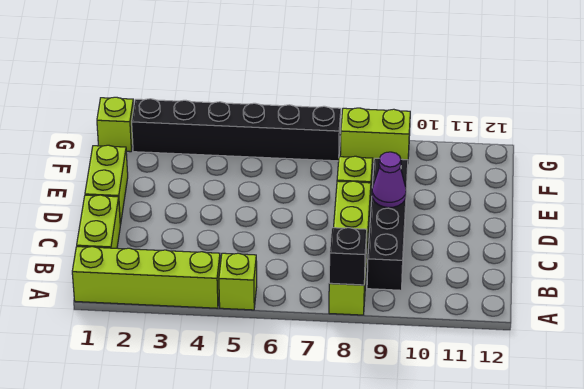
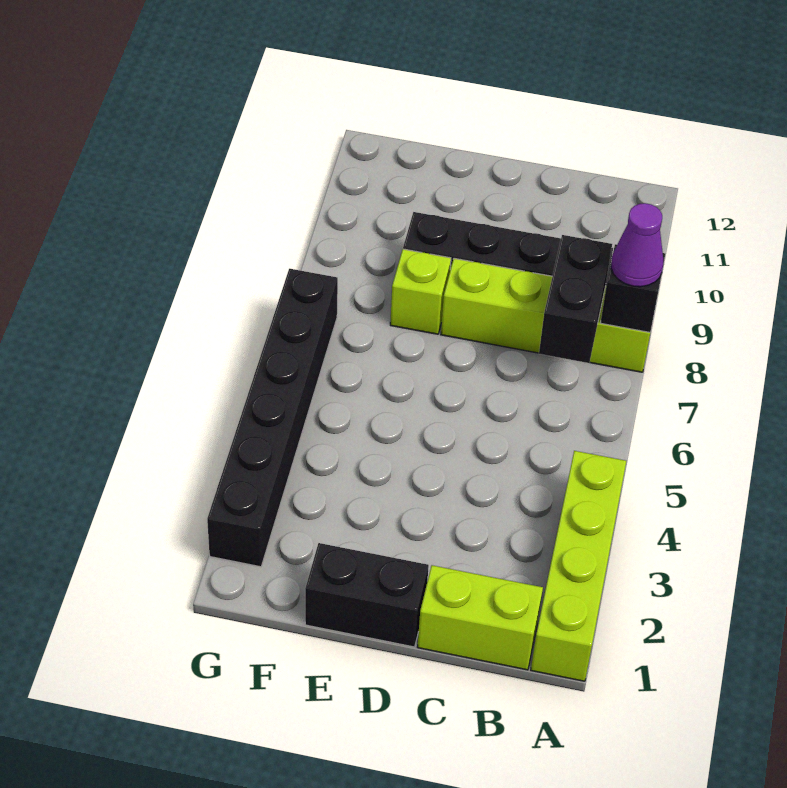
lime brick A5 level 1 -> none
none -> black brick B7:B8 level 2
lime brick D1:E1 level 1 -> black brick D1:E1 level 1
purple cone D9 level 2 -> purple cone A8 level 3
lime brick G1 level 1 -> none
lime brick G8:G9 level 1 -> none

